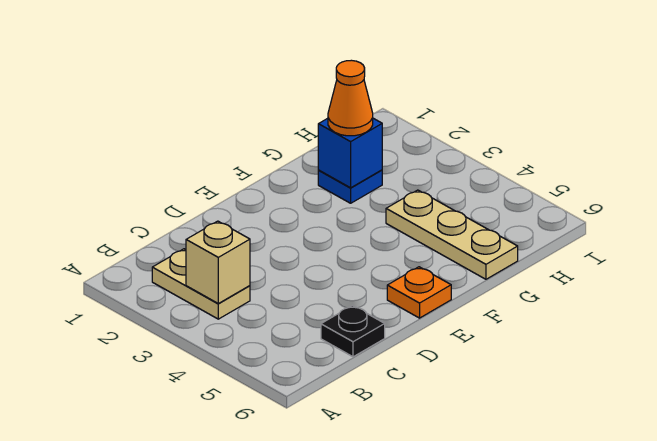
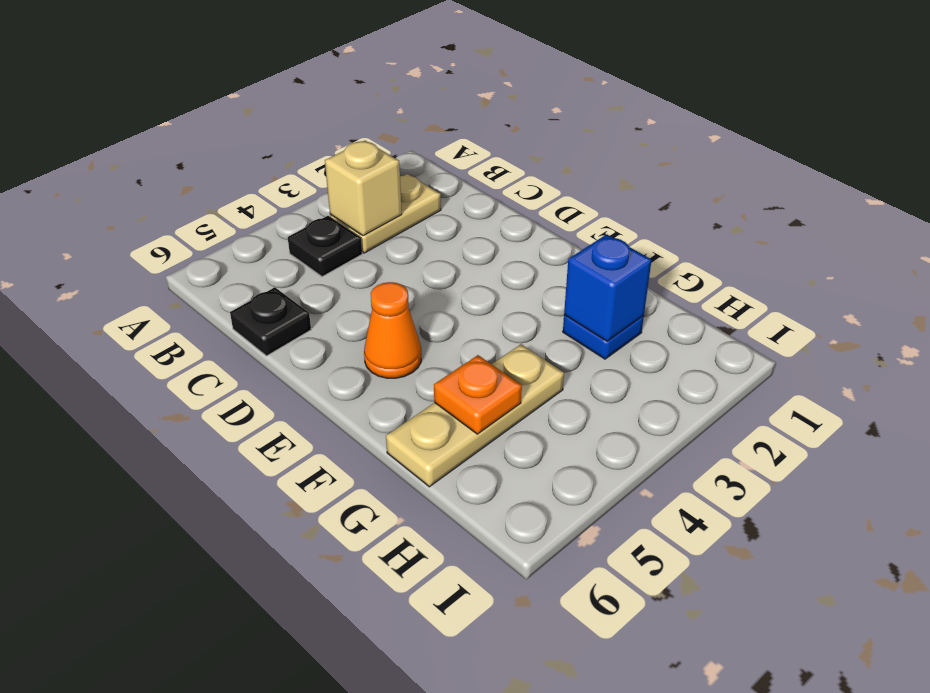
none -> black plate B4 level 1
orange plate E6 level 1 -> orange plate G5 level 2
orange cone G2 level 3 -> orange cone E5 level 1

